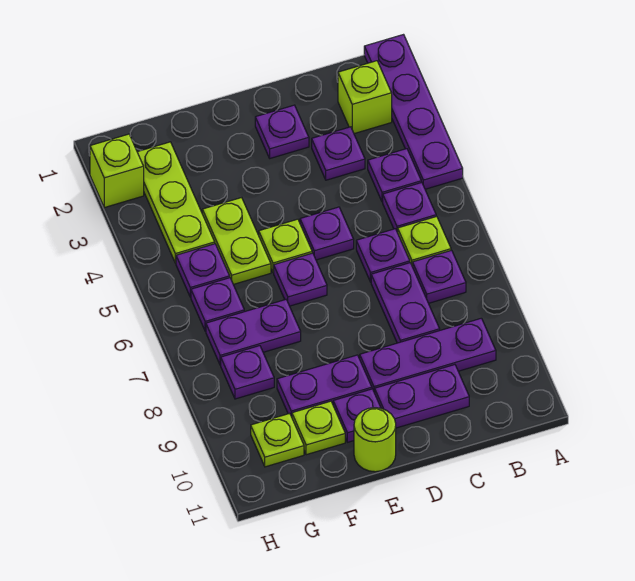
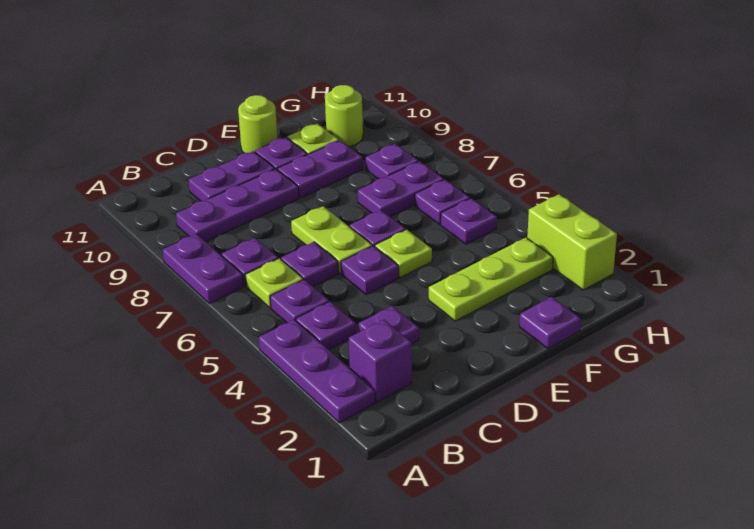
purple plate A1:A4 level 1 -> purple plate A2:A4 level 1
lime brick B2 level 1 -> purple brick B2 level 1
purple plate C7:C8 level 1 -> purple plate A7:A8 level 1
purple plate D2 level 1 -> purple plate F1 level 1
lime plate F4:F5 level 1 -> lime plate D6:D7 level 1
lime plate G2:G4 level 1 -> lime plate E3:G3 level 1
lime plate G10 level 1 -> lime round brick G10 level 1
lime brick H2 level 1 -> lime brick H2:H3 level 1

